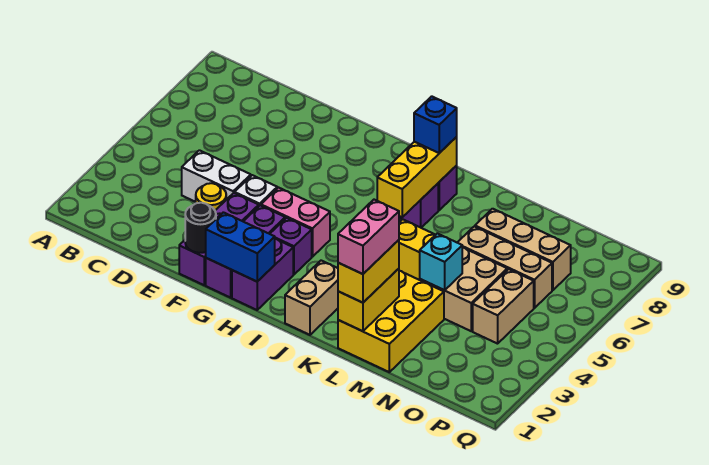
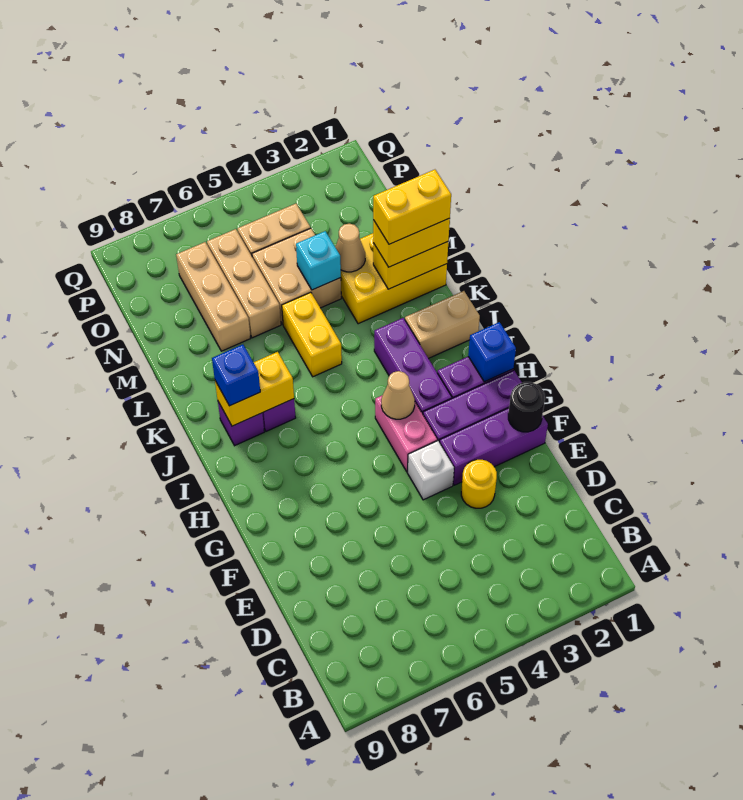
white brick D4:E4 level 1 -> none
blue brick G1:H1 level 2 -> blue brick H1 level 2
purple brick H3 level 1 -> purple brick H3:J3 level 1
none -> tan cone H4 level 2
yellow brick J6:J8 level 2 -> yellow brick J7:J8 level 2
pink brick L1:L2 level 4 -> yellow brick L1:L2 level 4
none -> tan cone M3 level 2

